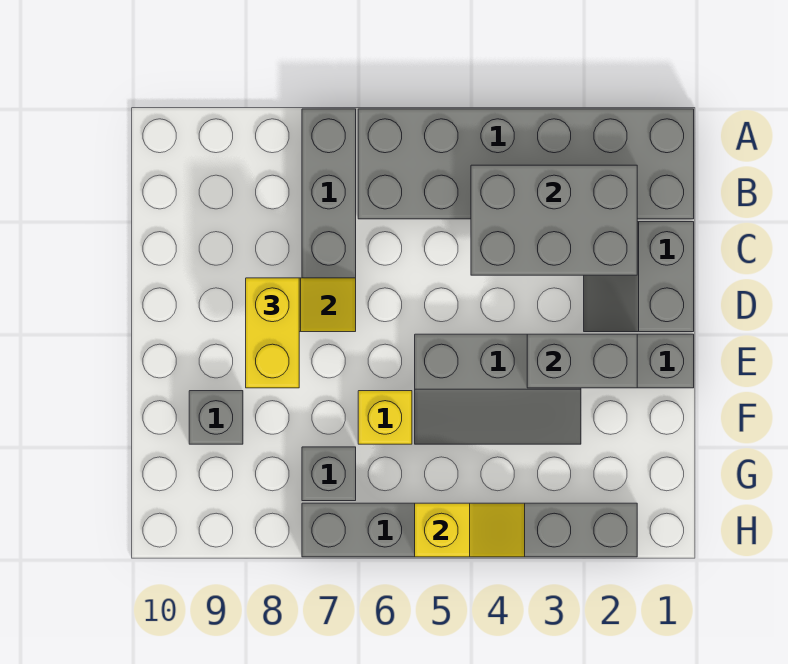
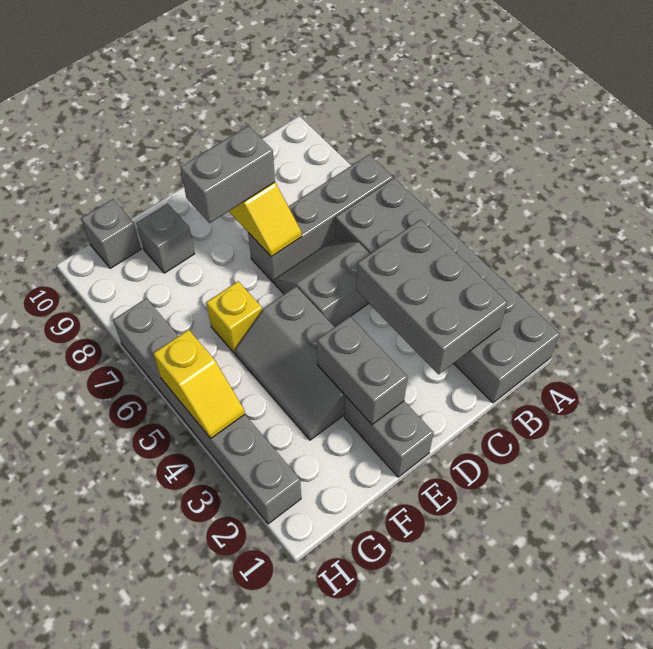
grey slope C1:D2 level 1 top 1 -> grey slope C5:D6 level 1 top 5
yellow brick D8:E8 level 3 -> grey brick D8:E8 level 3
grey brick G7 level 1 -> grey brick G10 level 1

